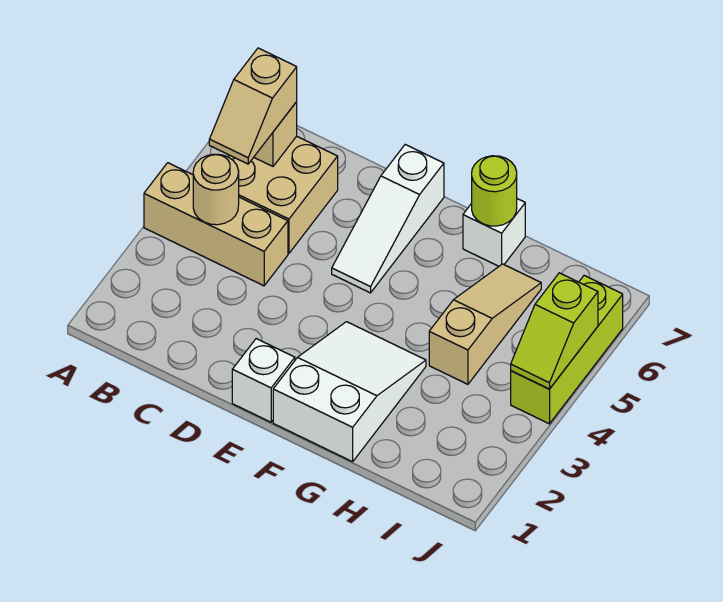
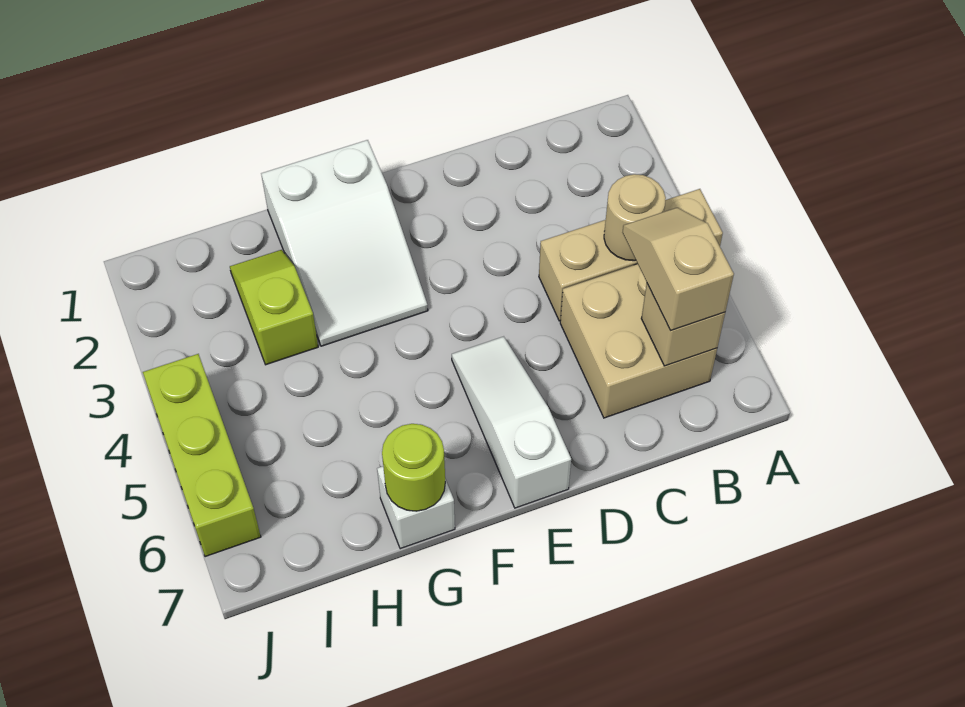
white brick E1 level 1 -> none
tan slope H4:H6 level 1 top 4 -> none
lime slope J4:J5 level 2 top 5 -> lime slope H2:H3 level 1 top 3

